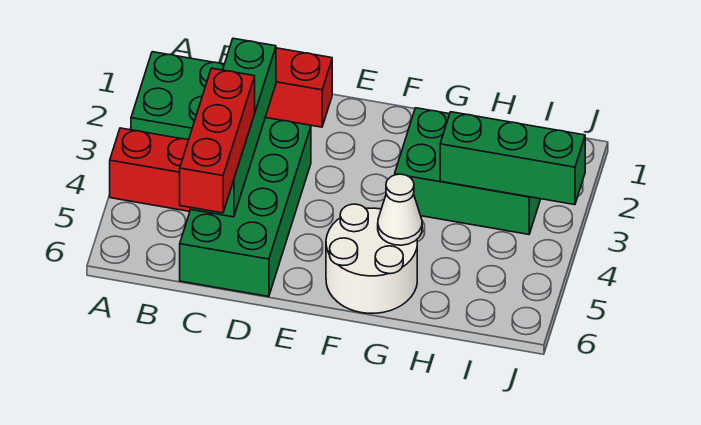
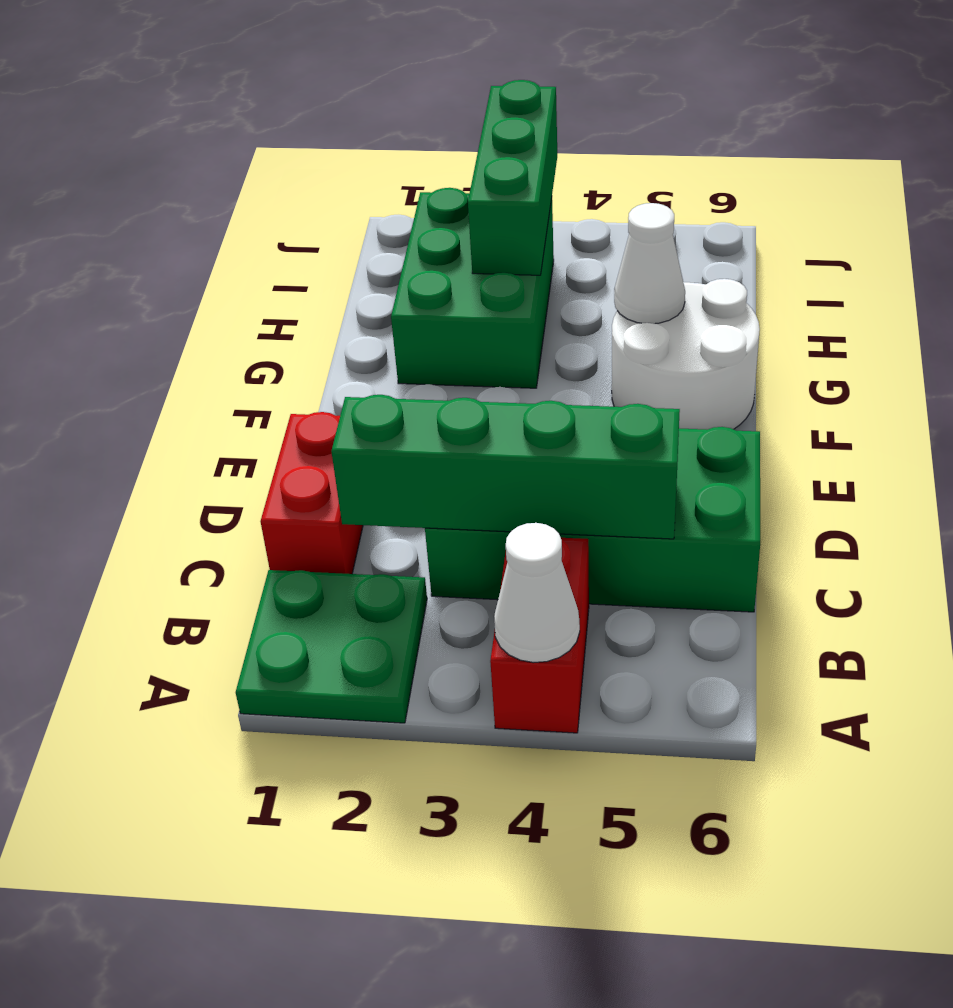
none -> white cone A4 level 2
red brick C4:C6 level 3 -> none

